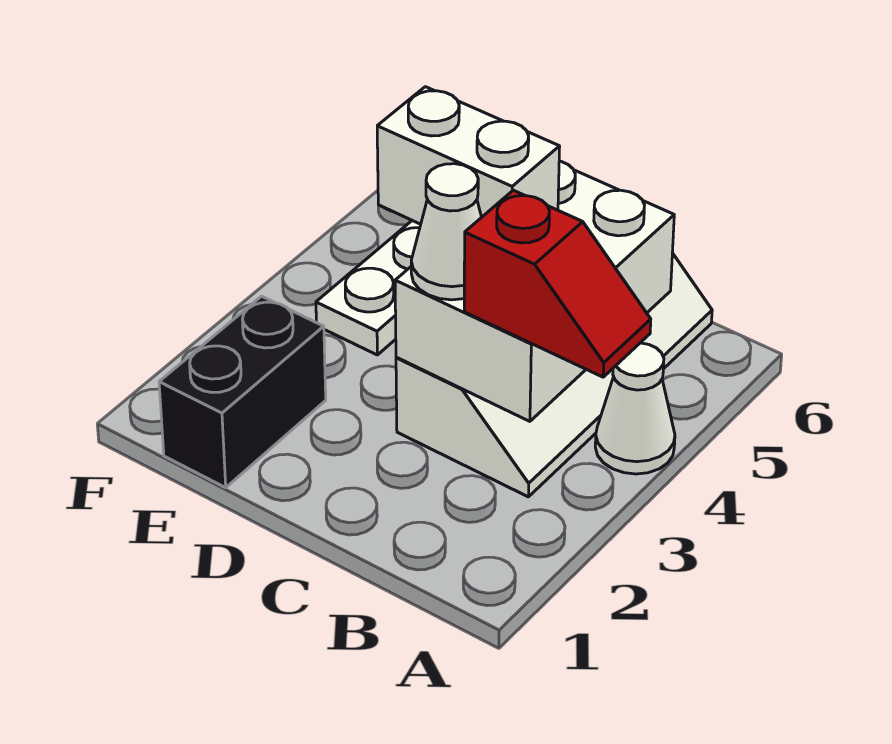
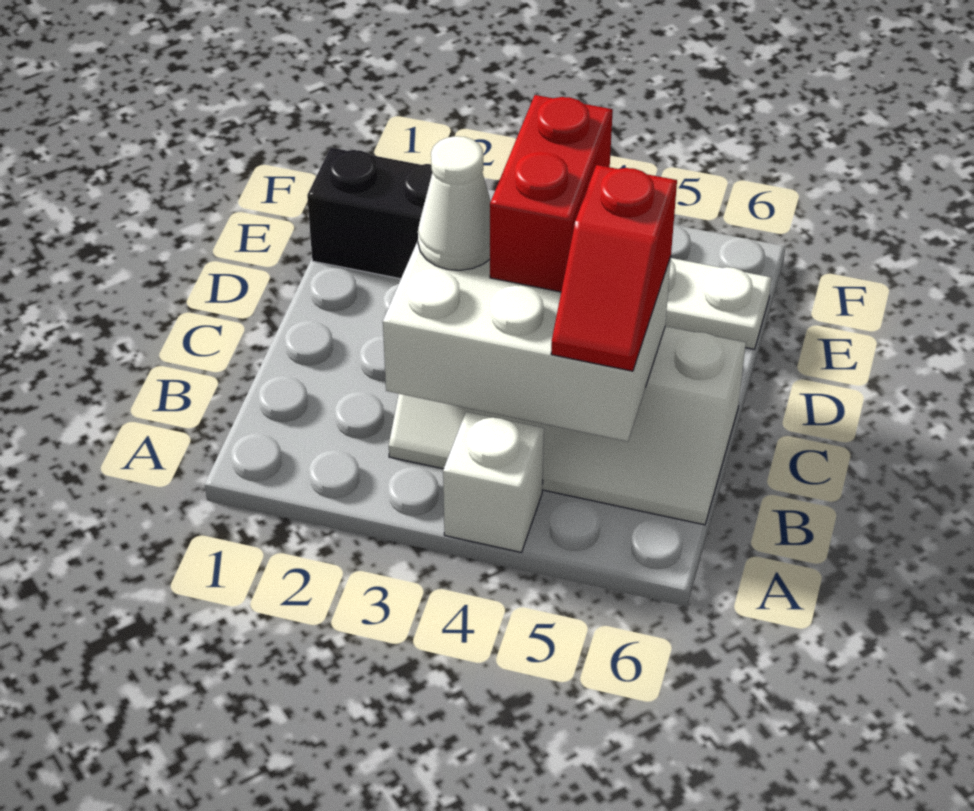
red slope A3:B3 level 3 top B -> red slope B5:C5 level 3 top C
white cone A4 level 1 -> white brick A4 level 1
white brick C4:D4 level 3 -> red brick C4:D4 level 3

